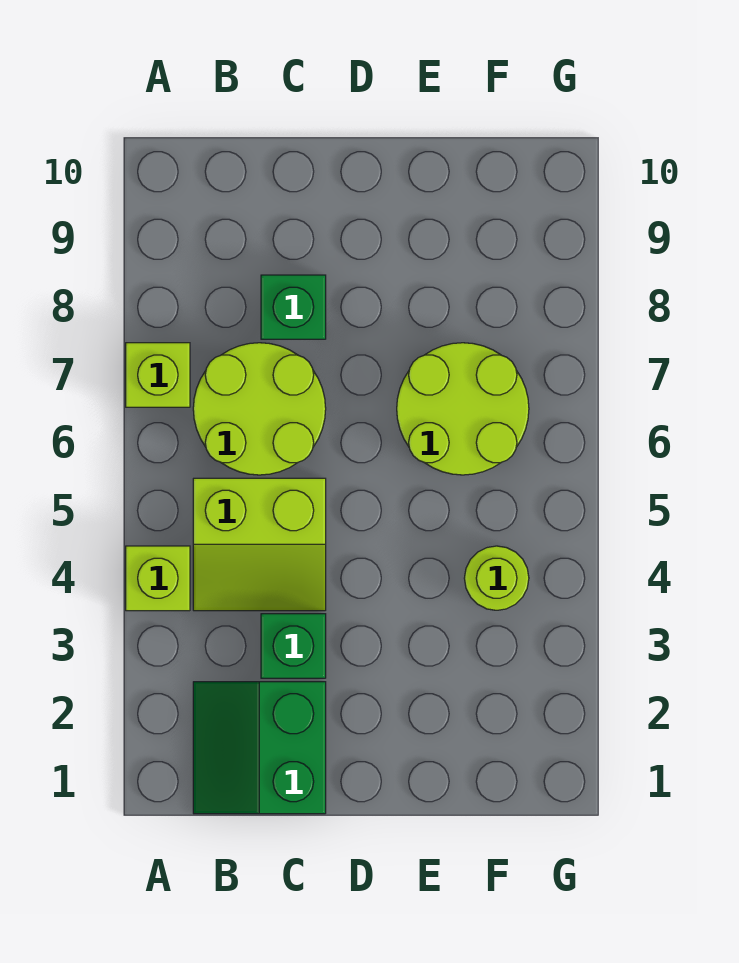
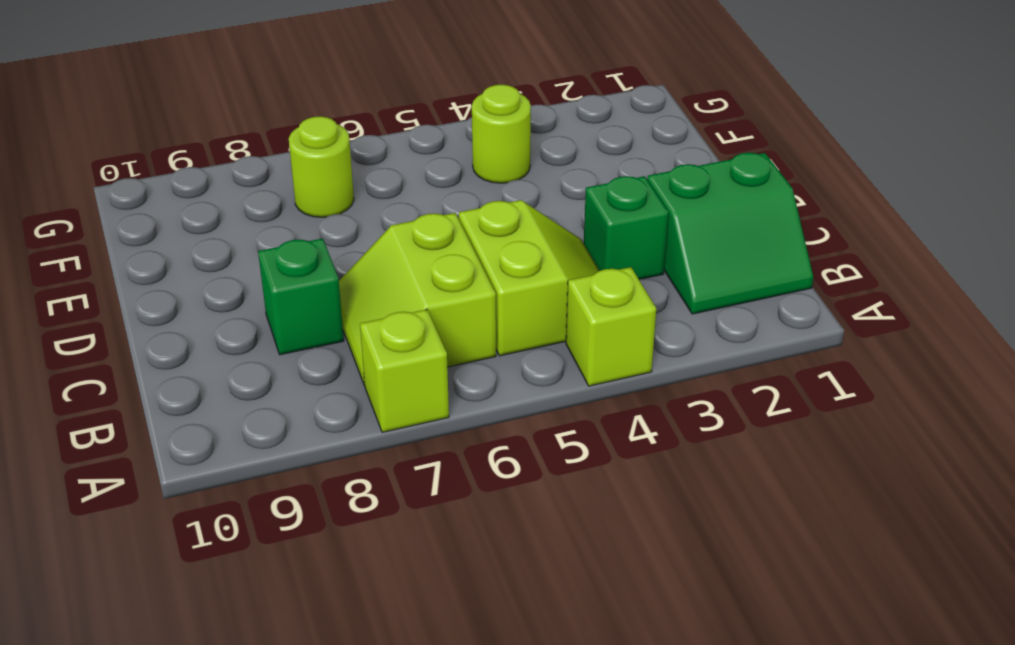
lime round brick B6:C7 level 1 -> lime slope B6:C7 level 1 top 6
lime round brick E6:F7 level 1 -> lime round brick F7 level 1

